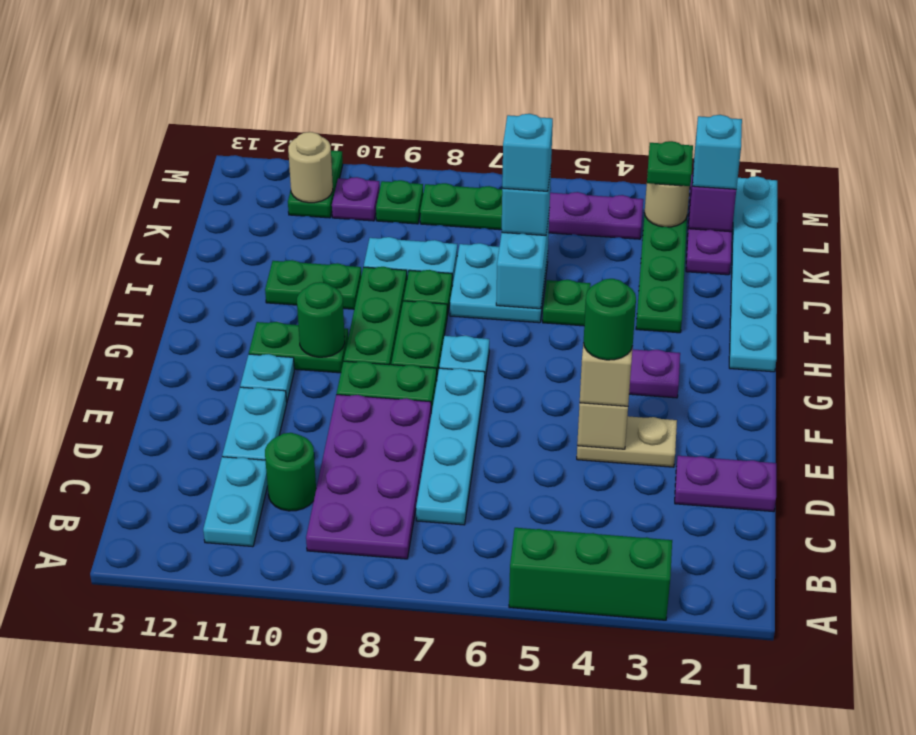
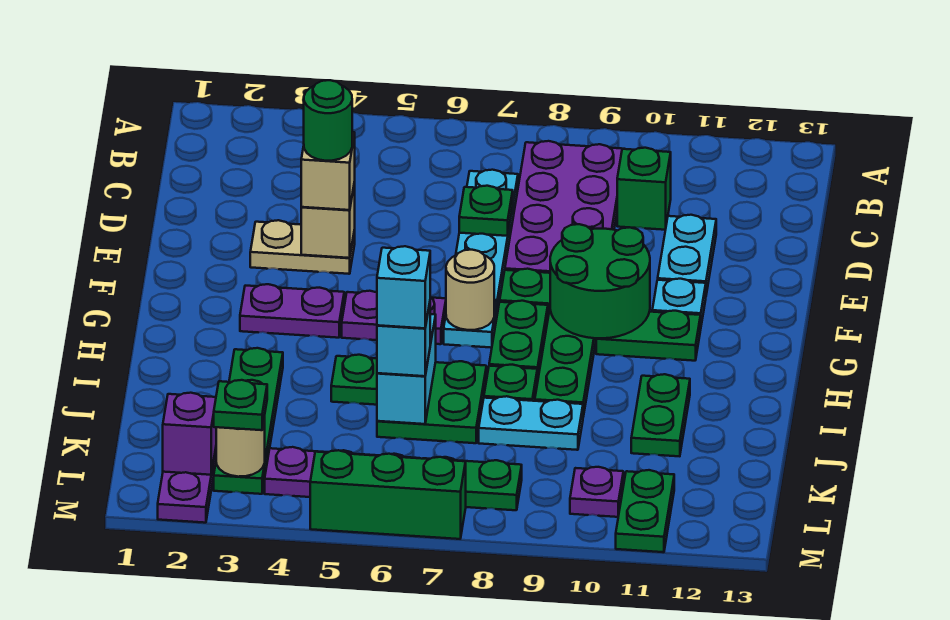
green brick A3:A5 level 1 -> green brick M5:M7 level 1
cyan plate B11:C11 level 1 -> none
green round brick C10 level 1 -> green brick C10 level 1
purple plate D1:D2 level 1 -> purple plate G5:G6 level 1
green round brick G10 level 2 -> green round brick F9:G10 level 2
cyan plate H1:M1 level 1 -> none
cyan plate I6:J7 level 1 -> green plate I6:J7 level 1
green plate I10:I11 level 1 -> green plate I11:J11 level 1
cyan brick L2 level 3 -> none
green plate L9 level 1 -> green plate D7 level 2
tan round brick L11 level 2 -> tan round brick G7 level 2

